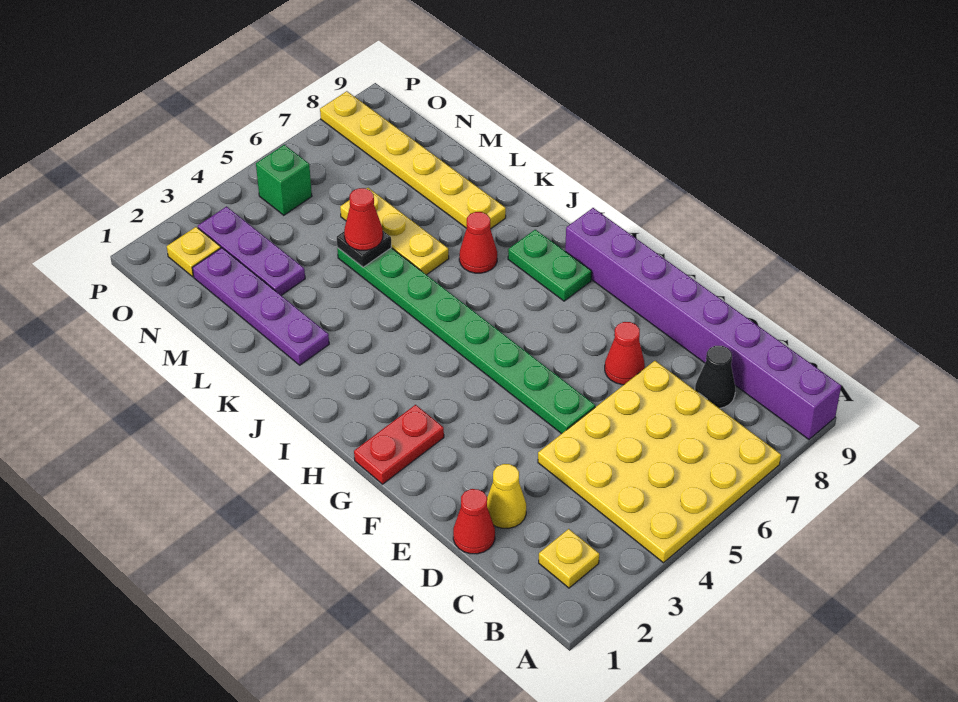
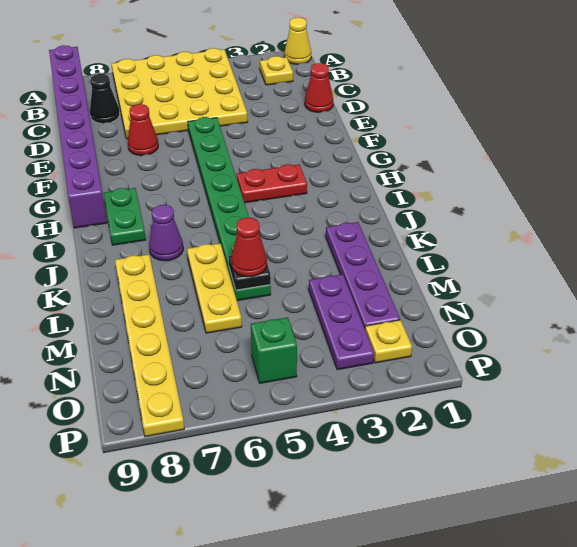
yellow cone D2 level 1 -> yellow cone A1 level 1
red plate G1:G2 level 1 -> red plate H3:H4 level 1
red cone J7 level 1 -> purple cone J7 level 1

